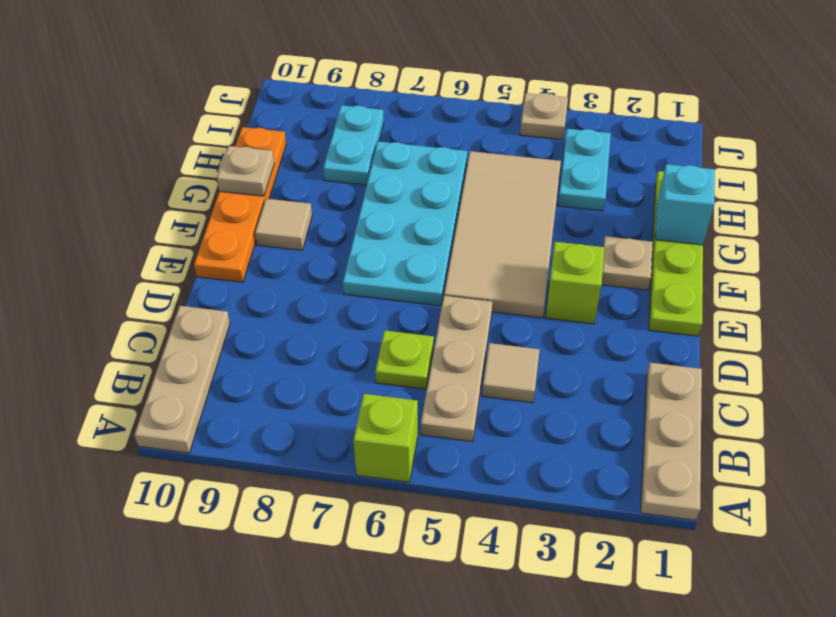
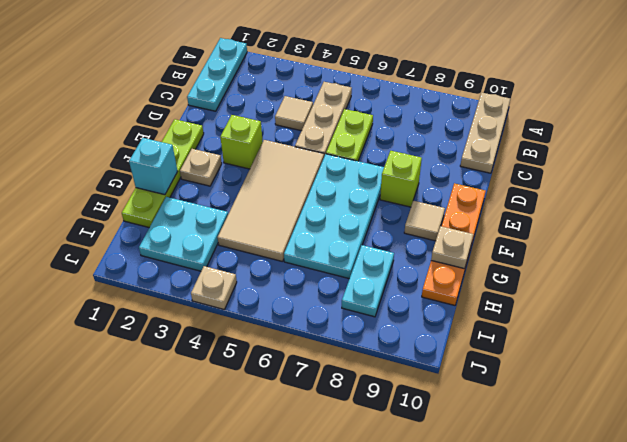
tan plate A1:C1 level 1 -> cyan plate A1:C1 level 1
lime brick A6 level 1 -> lime brick E8 level 1
lime plate C6 level 1 -> lime plate C6:D6 level 1
cyan plate H3:I3 level 1 -> cyan plate H2:I3 level 1

